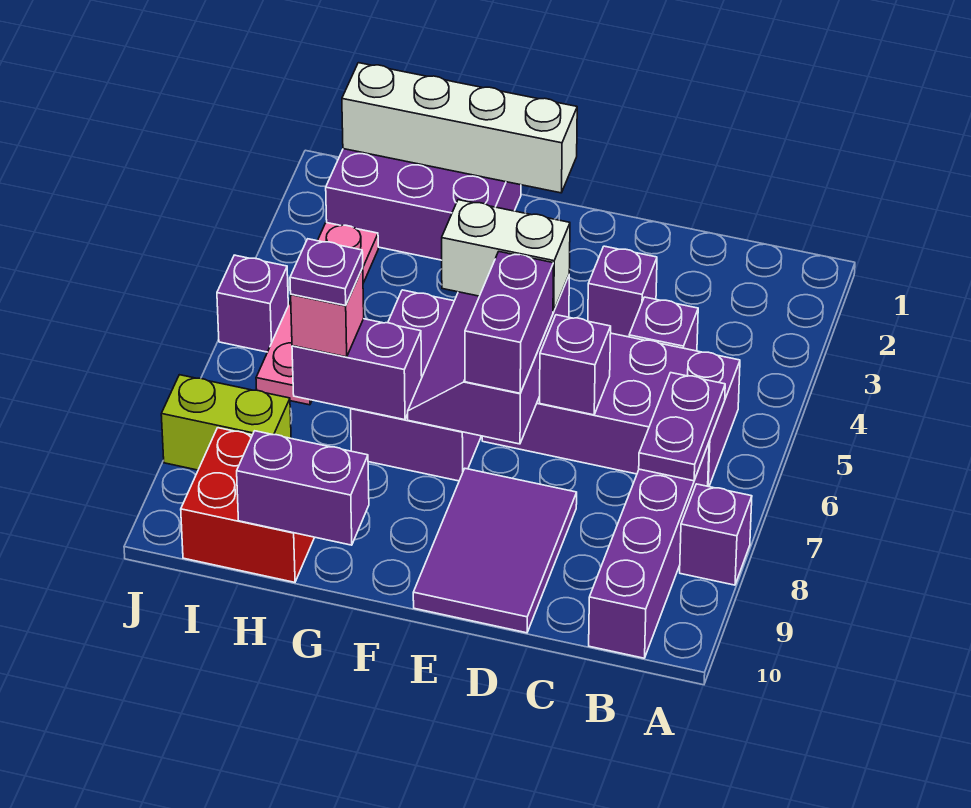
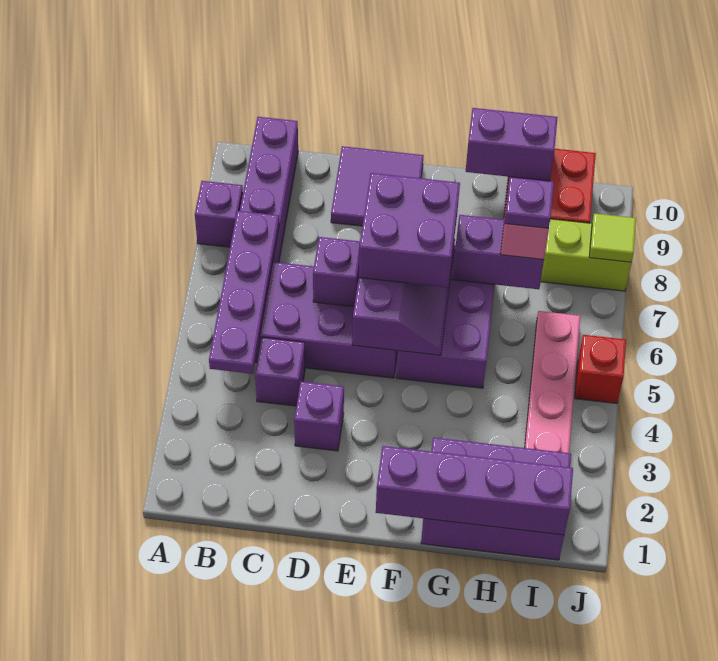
purple plate B6:B7 level 2 -> purple plate B4:B7 level 2
purple tile D8:E10 level 1 -> purple tile D9:E10 level 1
white brick E5:F5 level 3 -> none
purple brick E6:E7 level 3 -> purple brick E6:F7 level 3
white brick F1:I1 level 2 -> purple brick F1:I1 level 2
purple brick J5 level 1 -> red brick J5 level 1
none -> lime tile J8 level 2

